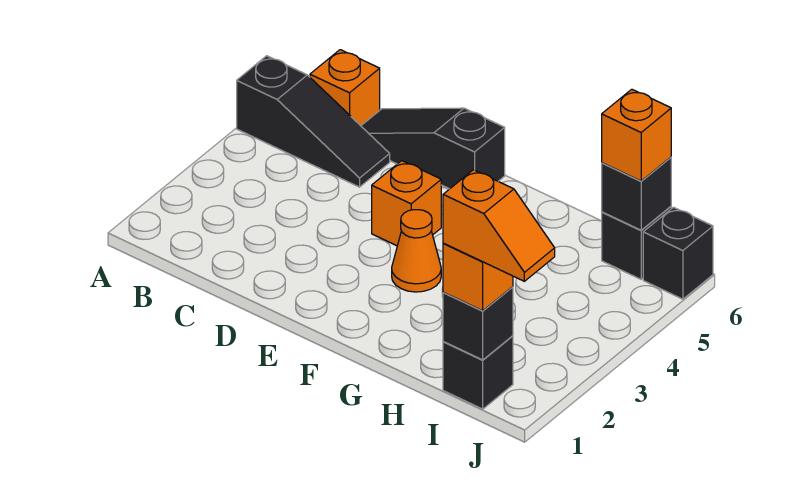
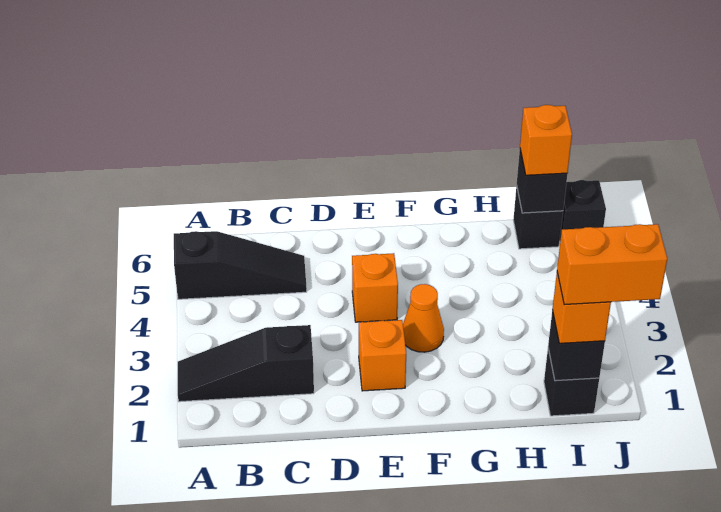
orange brick B6 level 1 -> orange brick E2 level 1
black slope C6:E6 level 1 top E -> black slope A2:C2 level 1 top C
orange slope I1:J1 level 4 top I -> orange brick I1:J1 level 4

